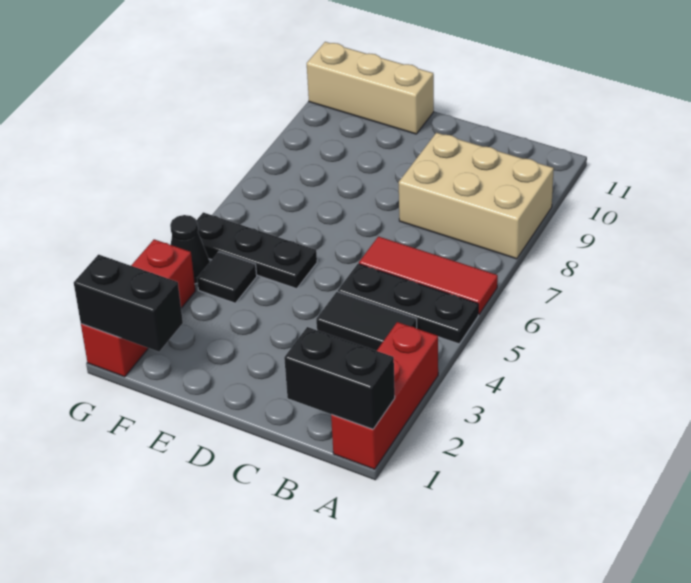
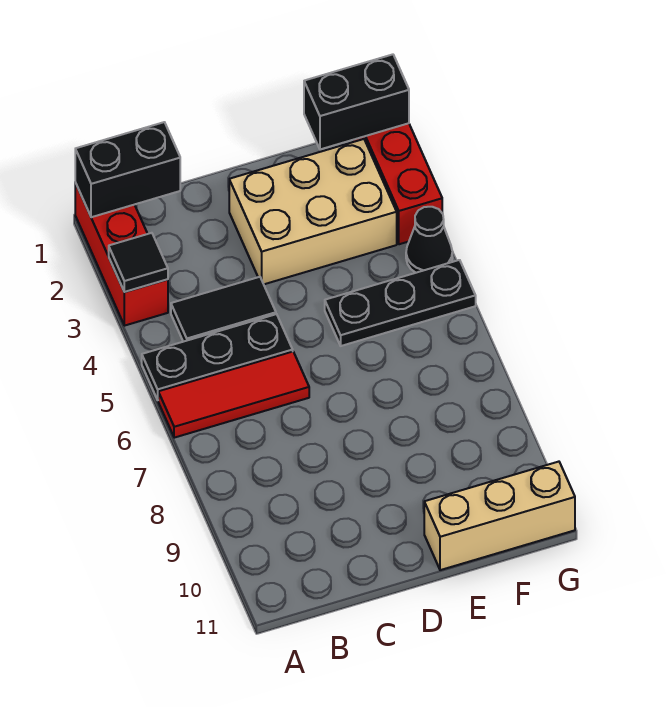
tan brick A8:C9 level 1 -> tan brick D2:F3 level 1
black tile F4 level 1 -> black tile A3 level 2

